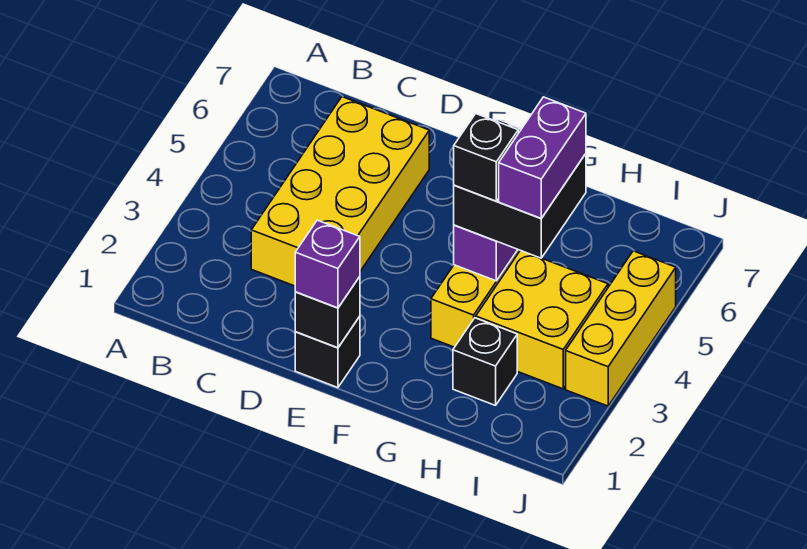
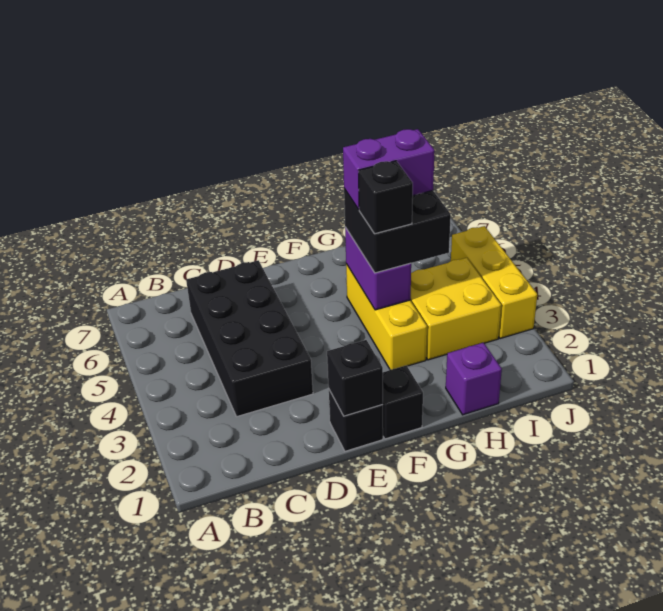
yellow brick C3:D6 level 1 -> black brick C3:D6 level 1
purple brick E1 level 3 -> purple brick H1 level 1
black brick H2 level 1 -> black brick F1 level 1
purple brick H4:H5 level 4 -> purple brick G5:H5 level 4

